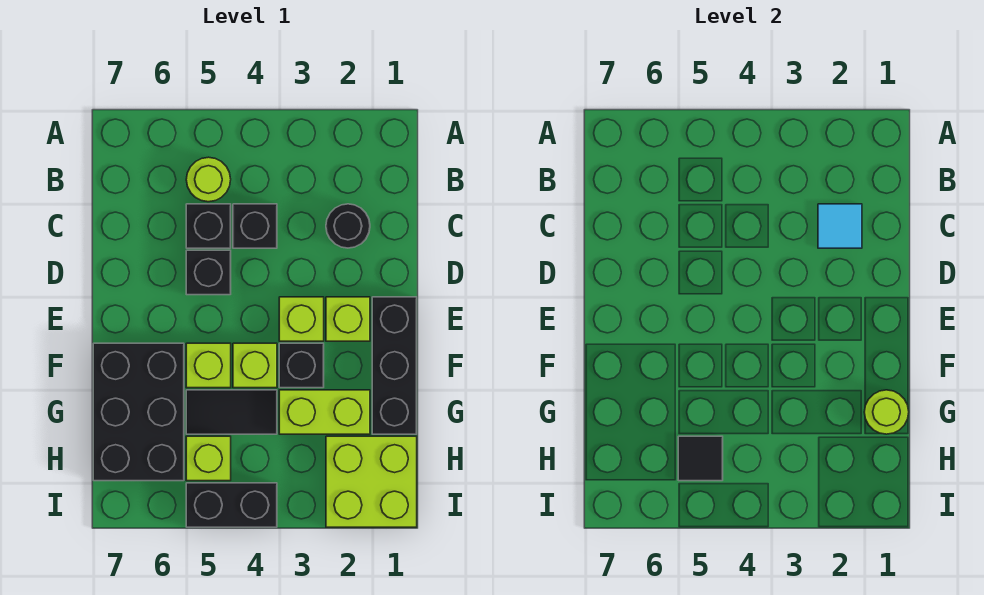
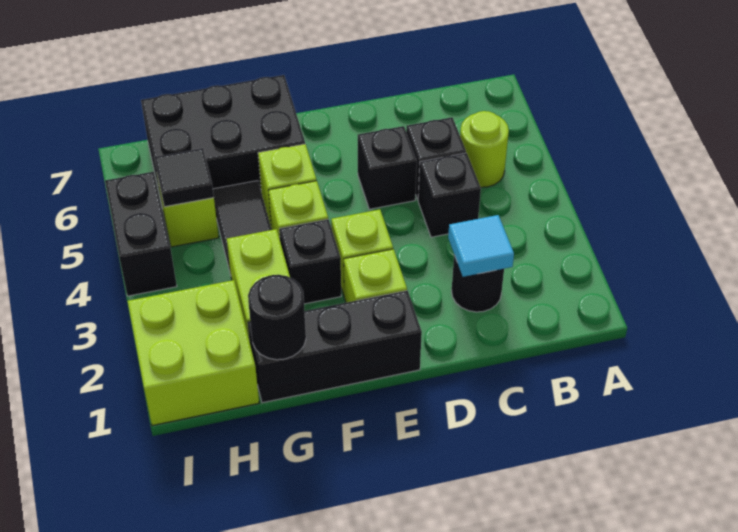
lime round brick G1 level 2 -> black round brick G1 level 2

